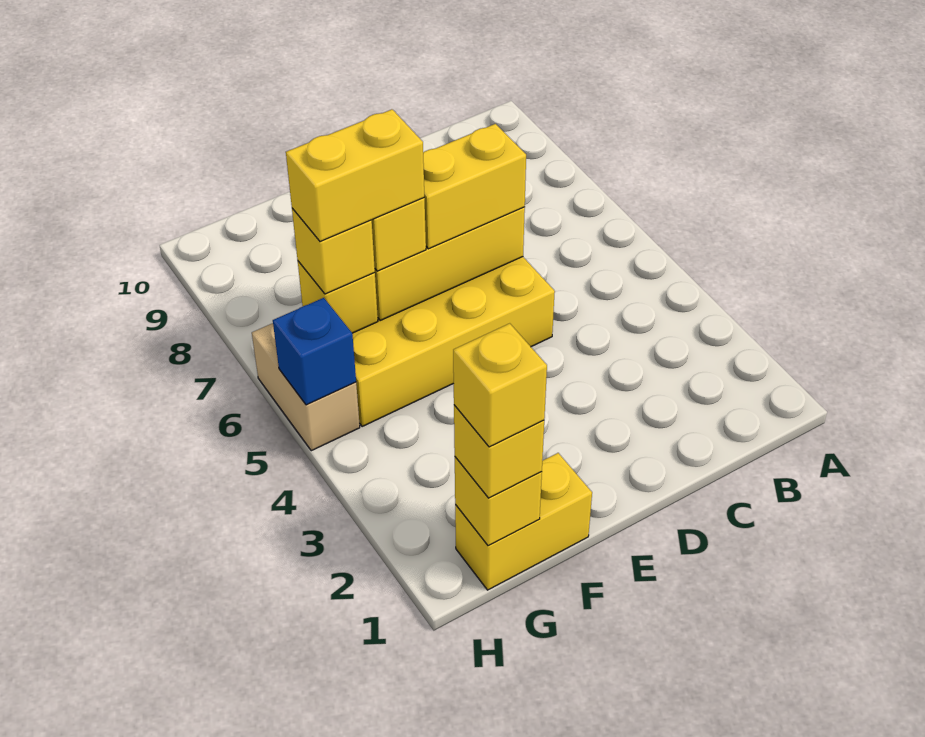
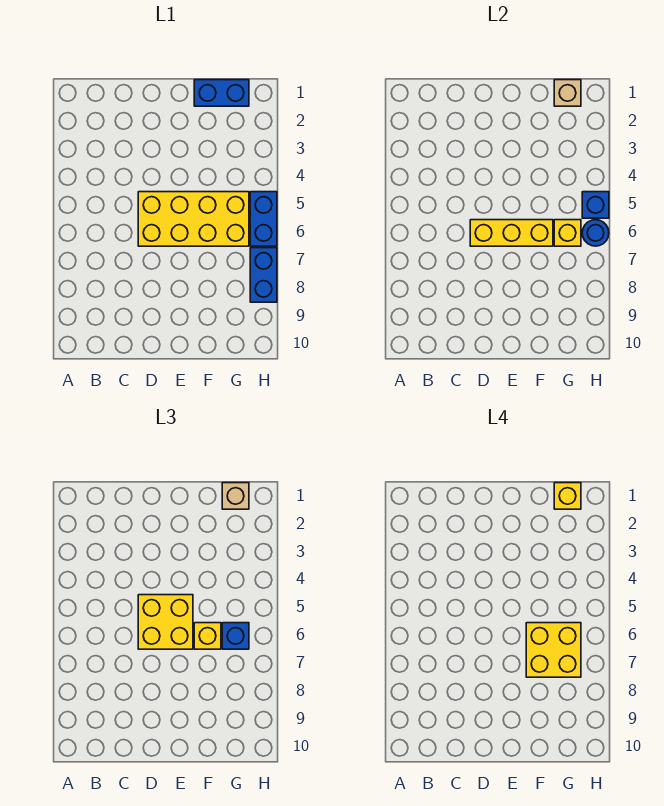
yellow brick D6:E6 level 3 -> yellow brick D5:E6 level 3
yellow brick F1:G1 level 1 -> blue brick F1:G1 level 1
yellow brick F6:G6 level 4 -> yellow brick F6:G7 level 4
yellow brick G1 level 2 -> tan brick G1 level 2
yellow brick G1 level 3 -> tan brick G1 level 3
yellow brick G6 level 3 -> blue brick G6 level 3
tan brick H5:H6 level 1 -> blue brick H5:H6 level 1
none -> blue round brick H6 level 2
none -> blue brick H7:H8 level 1

